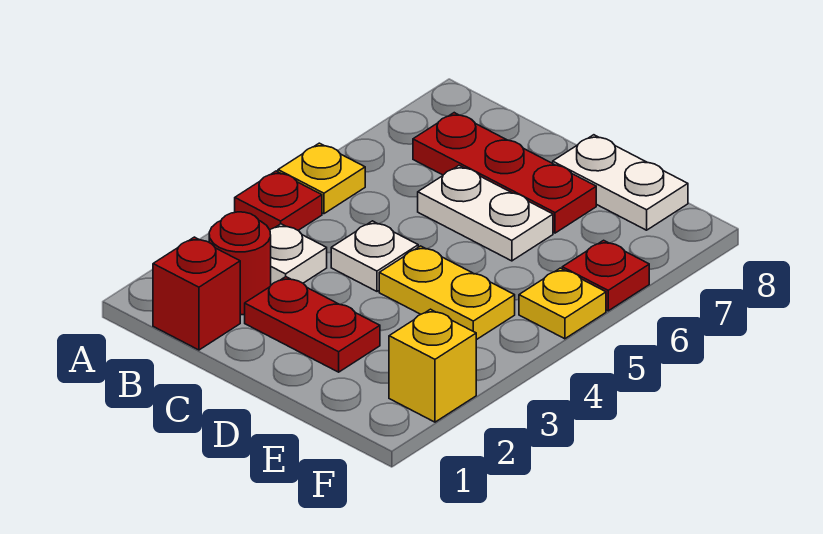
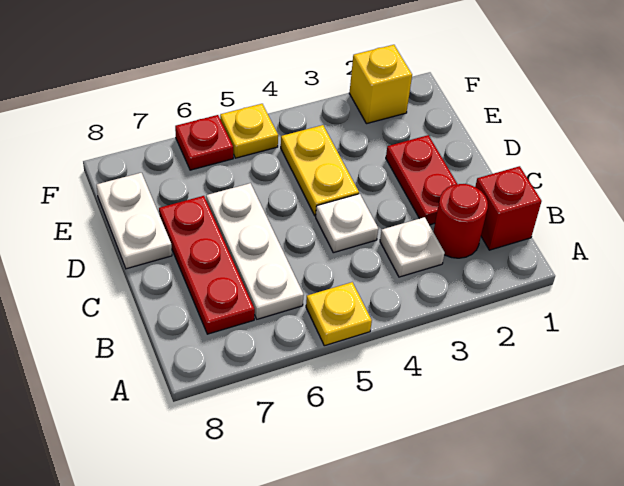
red plate A4 level 1 -> none
white plate C6:D6 level 1 -> white plate B6:D6 level 1

